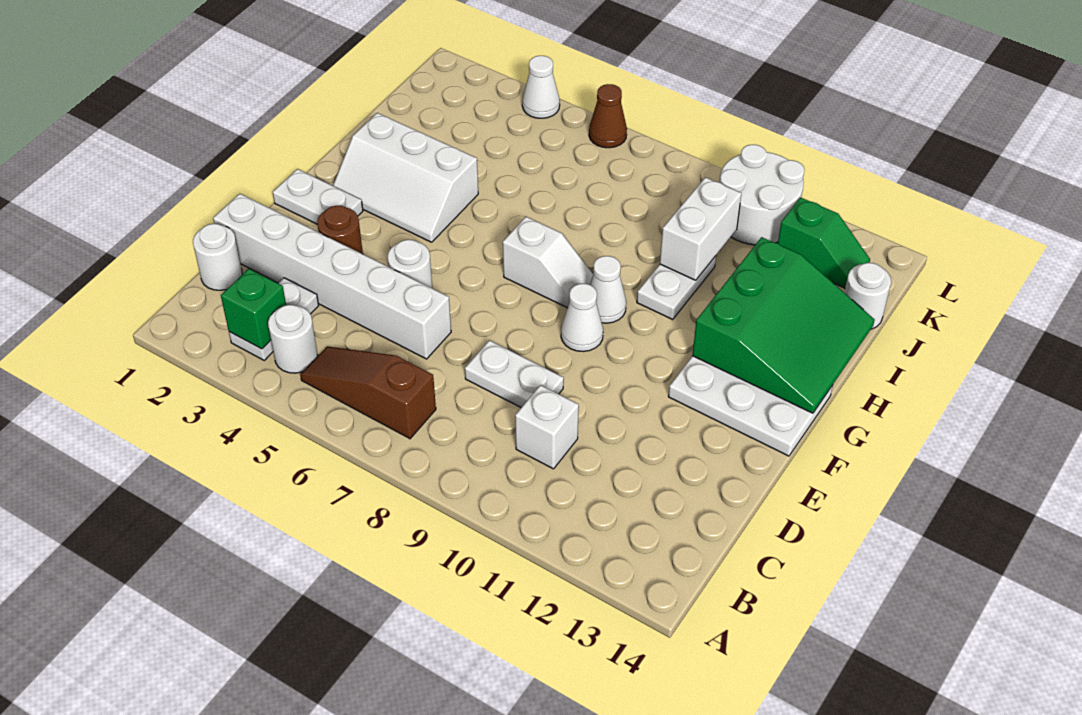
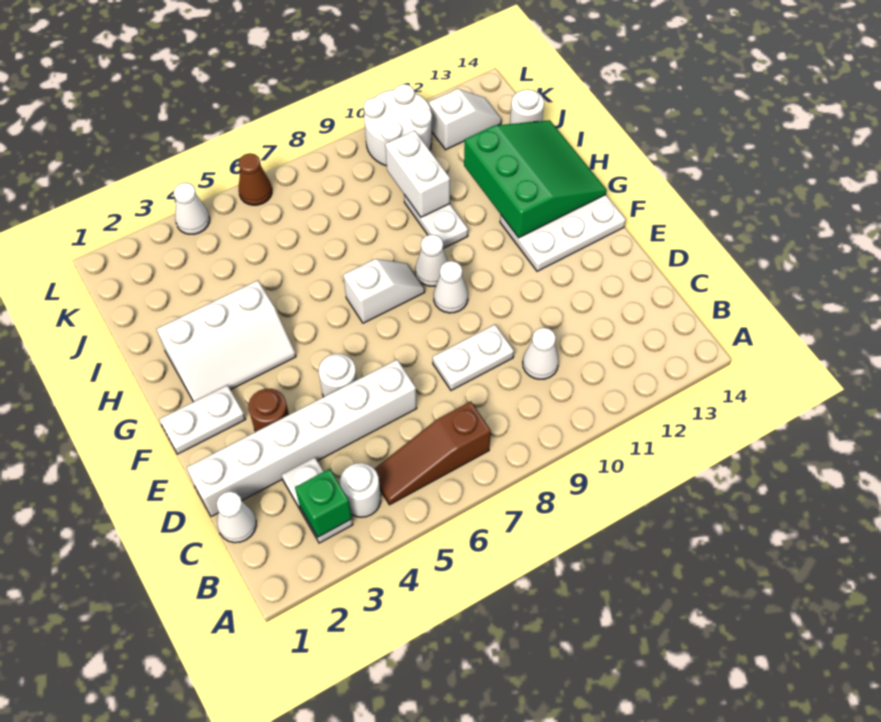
white round brick C1 level 1 -> white cone C1 level 1
white brick C10 level 1 -> white cone C10 level 1
green slope K12:K13 level 1 top 12 -> white slope K12:K13 level 1 top 12

